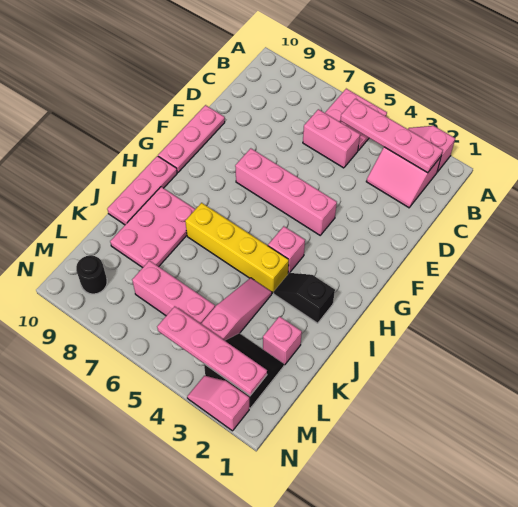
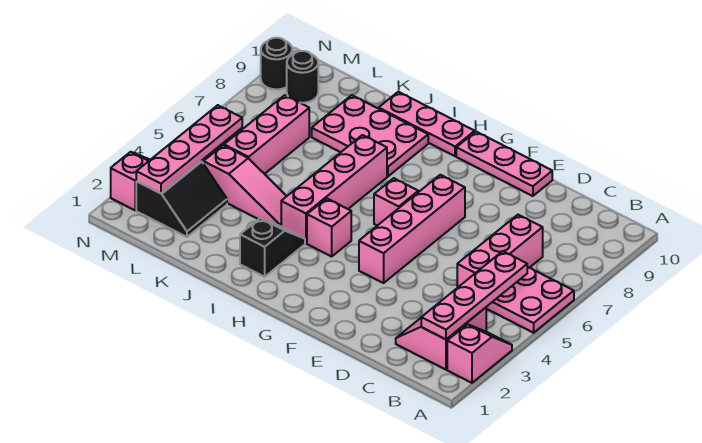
pink brick C5:C6 level 1 -> pink brick C5:C7 level 1
yellow brick I4:I7 level 1 -> pink brick I4:I7 level 1
pink brick K2 level 1 -> pink brick G6 level 1
none -> black round brick N9 level 1

